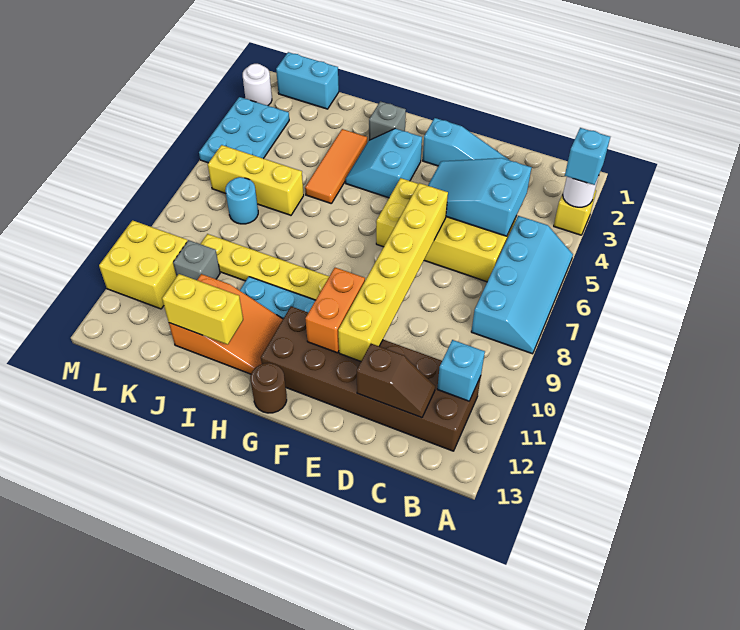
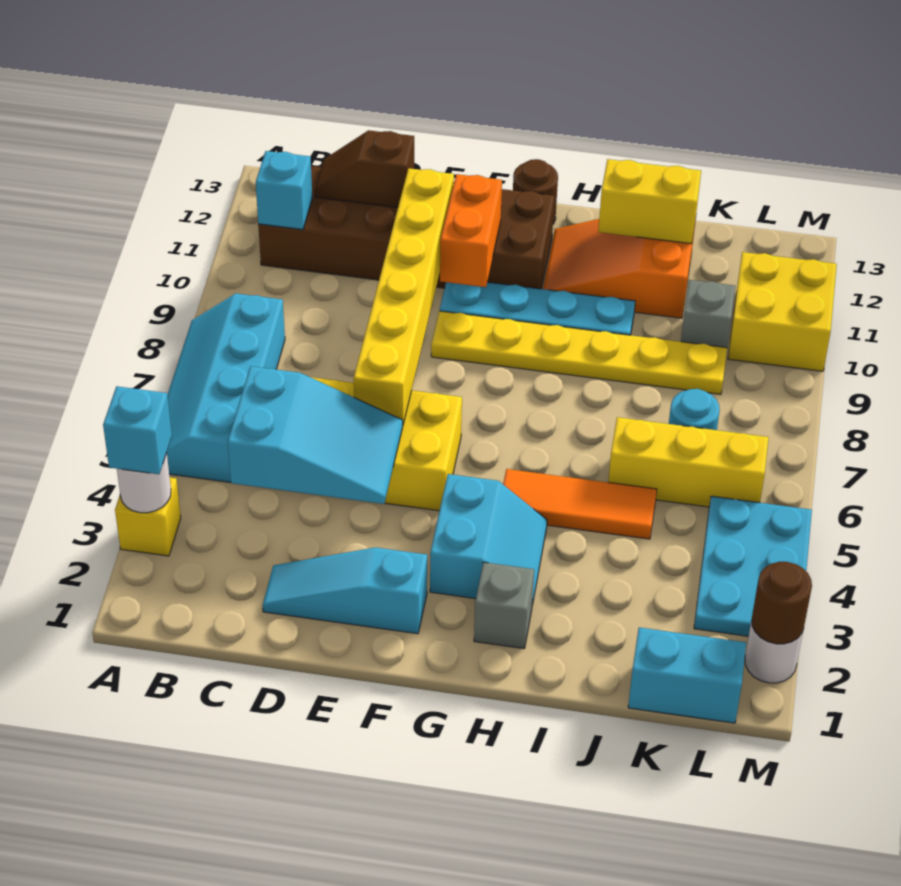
orange tile I3:I5 level 1 -> orange tile H5:J5 level 1
none -> brown round brick M2 level 2

